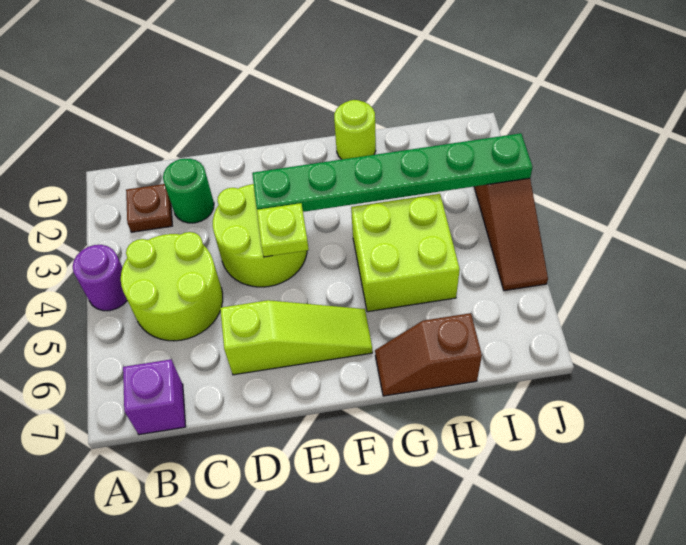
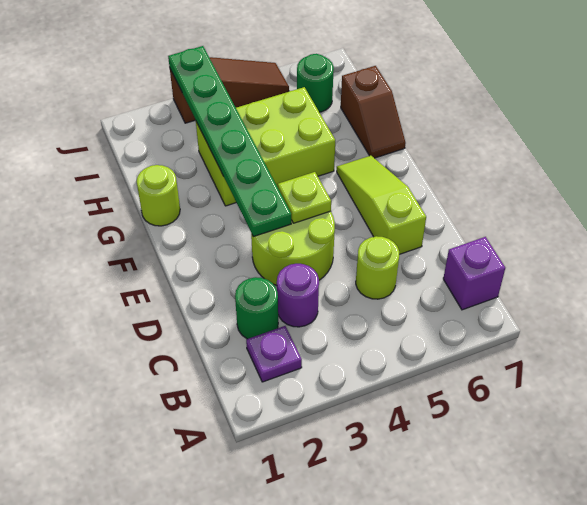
purple round brick A4 level 1 -> purple round brick C3 level 1
brown plate B2 level 1 -> purple plate B2 level 1
lime round brick B4:C5 level 1 -> lime round brick C5 level 1
lime brick G4:H5 level 1 -> lime brick G3:H5 level 1
none -> green round brick I6 level 1

